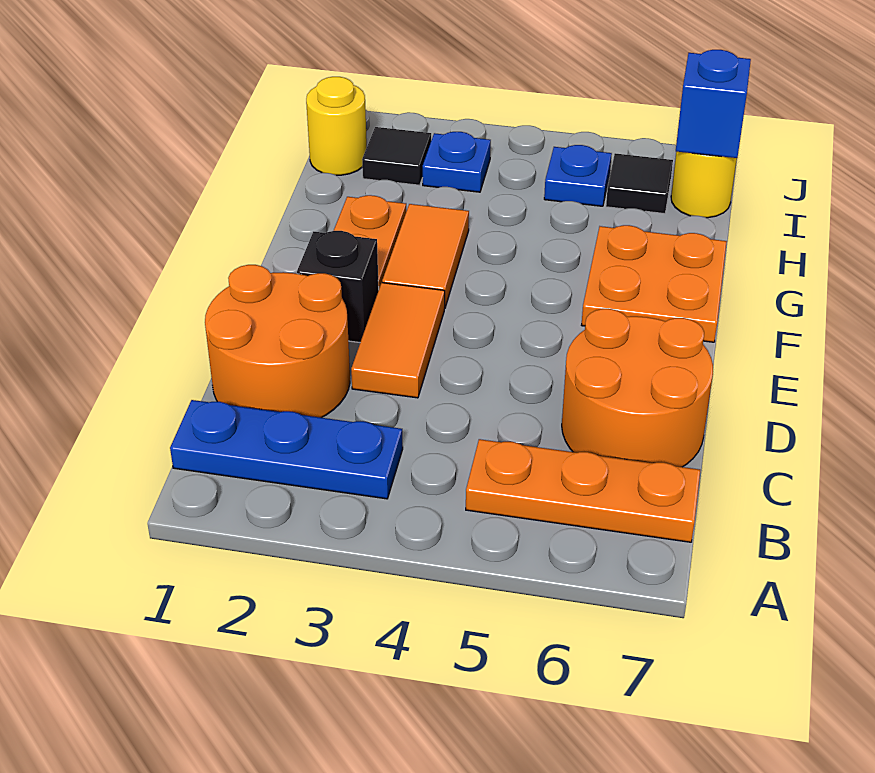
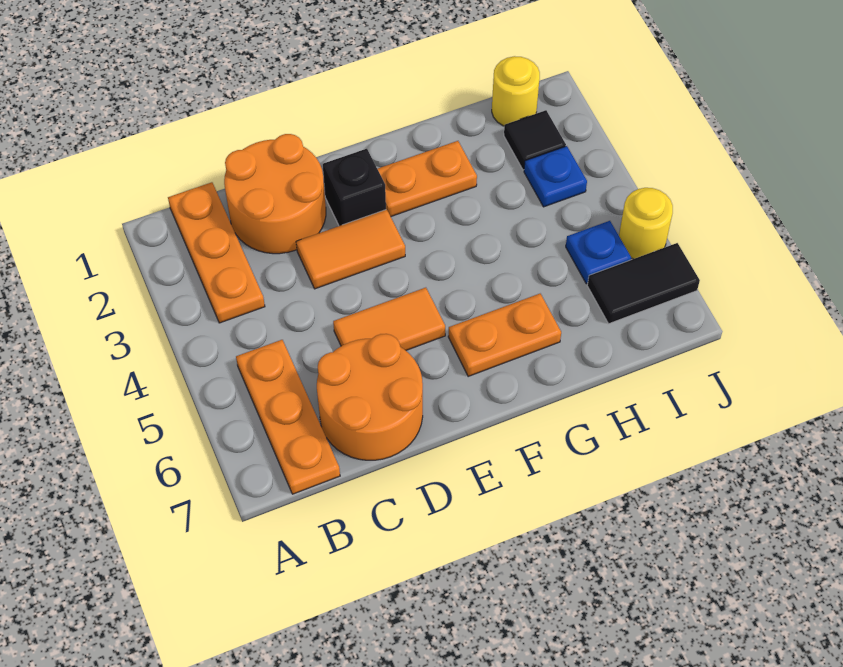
blue plate B1:B3 level 1 -> orange plate B1:B3 level 1
orange tile F3:G3 level 1 -> orange tile D5:E5 level 1
orange plate F6:G7 level 1 -> orange plate F6:G6 level 1
black tile I6 level 1 -> black tile I6:J6 level 1
yellow round brick I7 level 1 -> yellow round brick J5 level 1
blue brick I7 level 2 -> none

